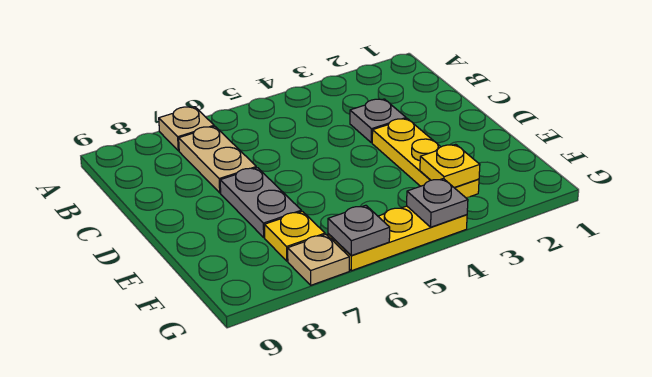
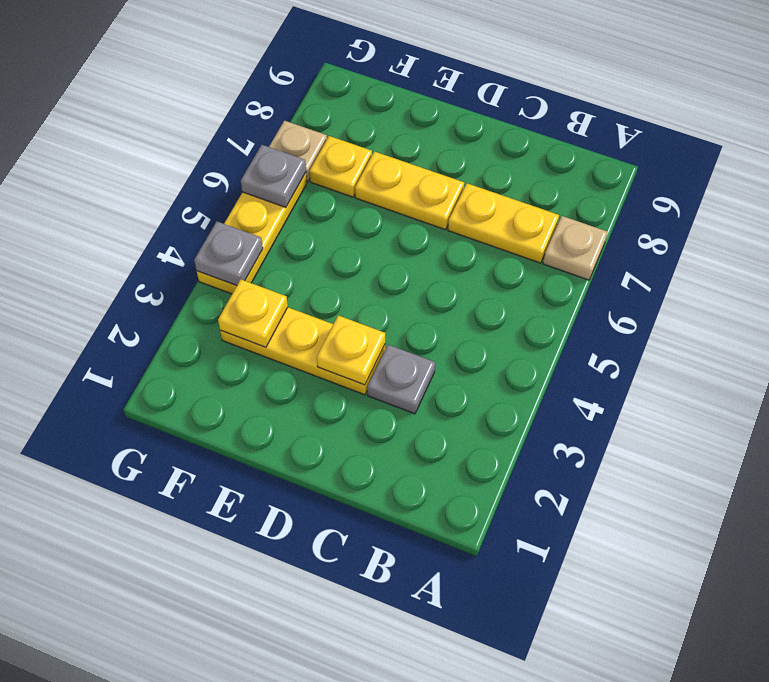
tan plate B7:C7 level 1 -> yellow plate B7:C7 level 1
none -> yellow plate D3 level 2
grey plate D7:E7 level 1 -> yellow plate D7:E7 level 1

